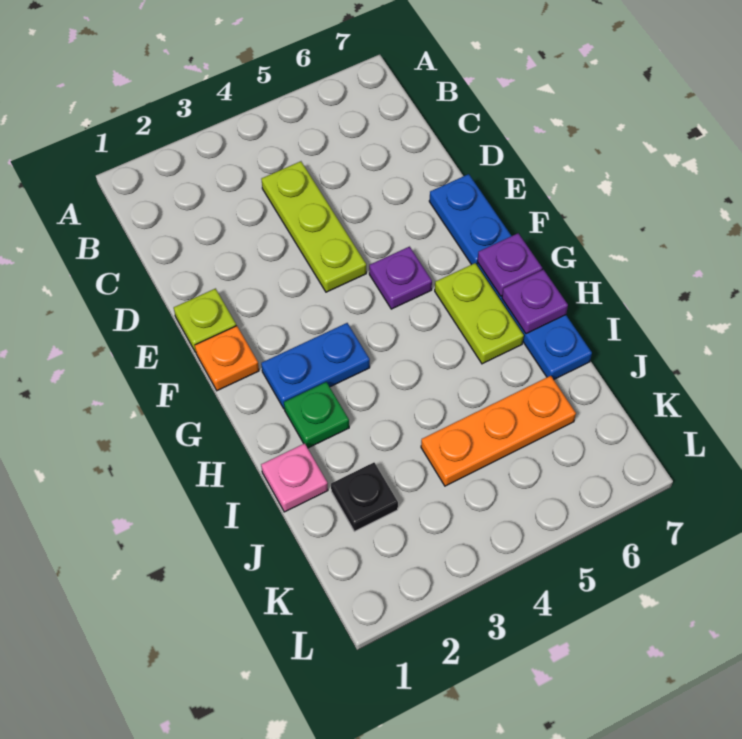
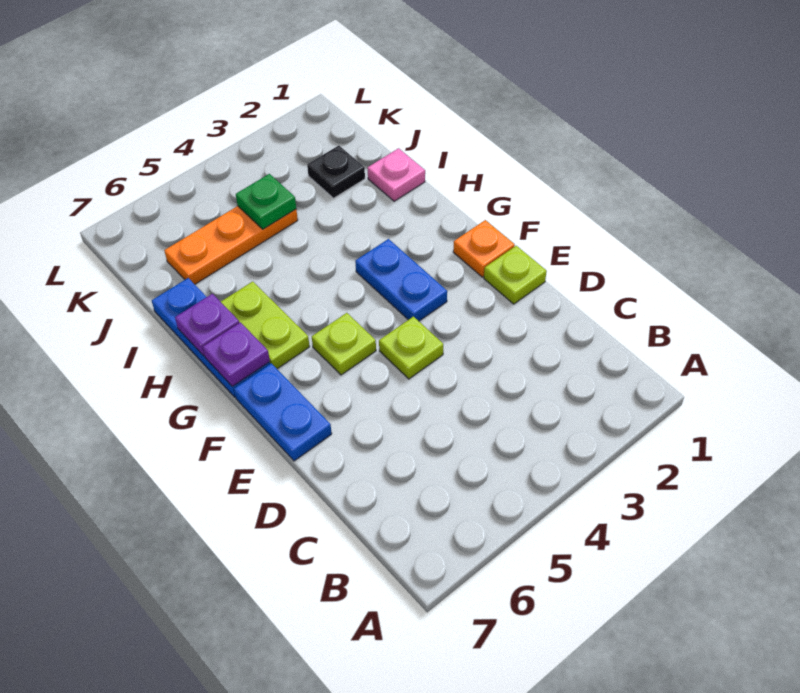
lime plate C4:E4 level 1 -> lime plate E4 level 1
purple plate F5 level 1 -> lime plate F5 level 1
blue plate G2:G3 level 1 -> blue plate F3:G3 level 1
green plate H2 level 1 -> green plate J4 level 2

